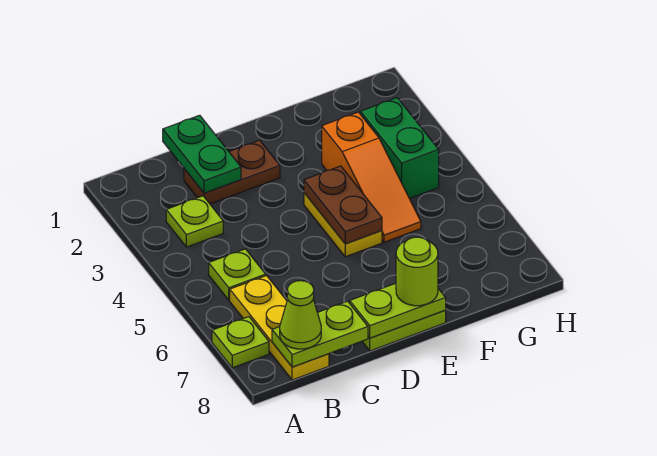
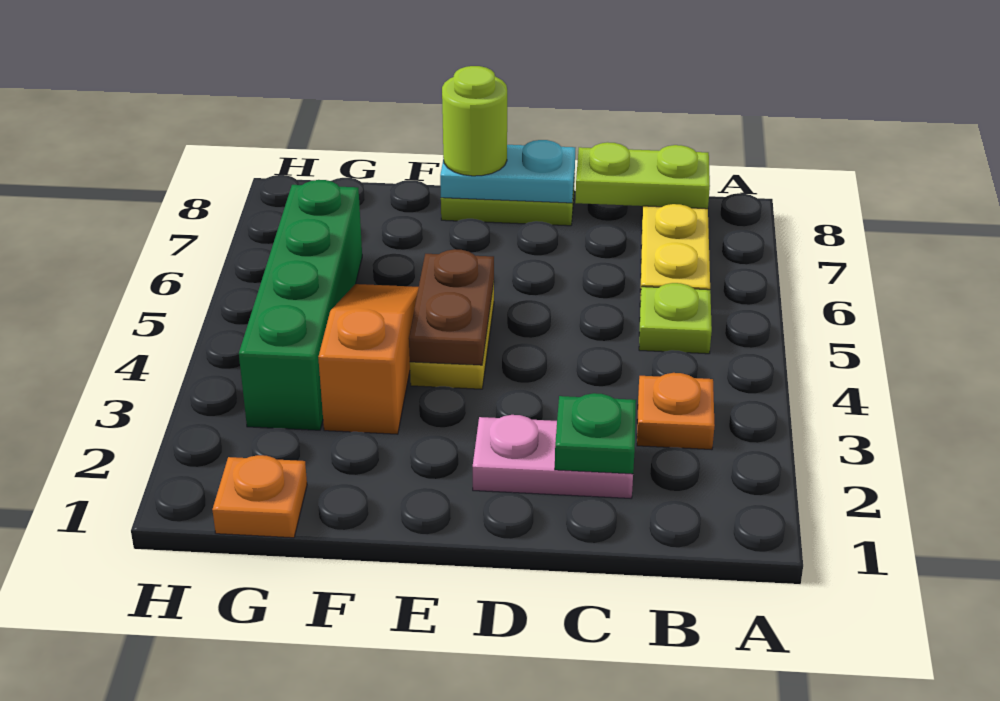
lime plate A7 level 1 -> none
lime plate B3 level 1 -> orange plate B3 level 1
lime cone B8 level 3 -> none
green plate C1:C2 level 2 -> green plate C2 level 2
brown plate C2:D2 level 1 -> pink plate C2:D2 level 1
lime plate D8:E8 level 2 -> cyan plate D8:E8 level 2
none -> orange plate G1 level 1
green brick G3:G4 level 1 -> green brick G3:G6 level 1

